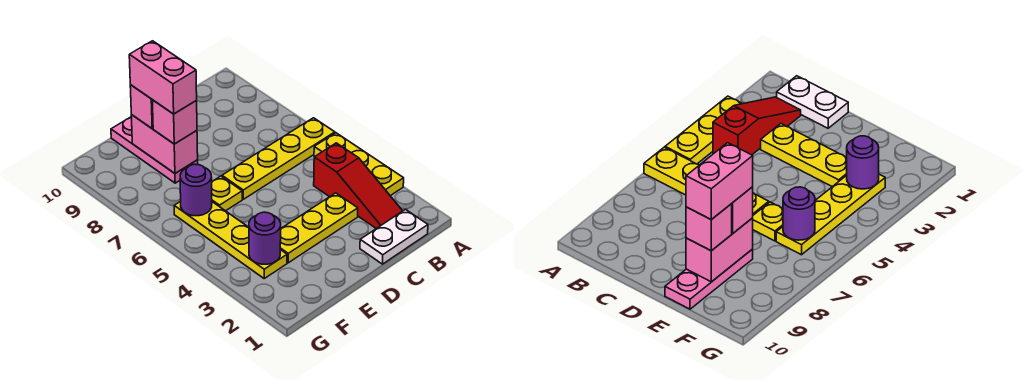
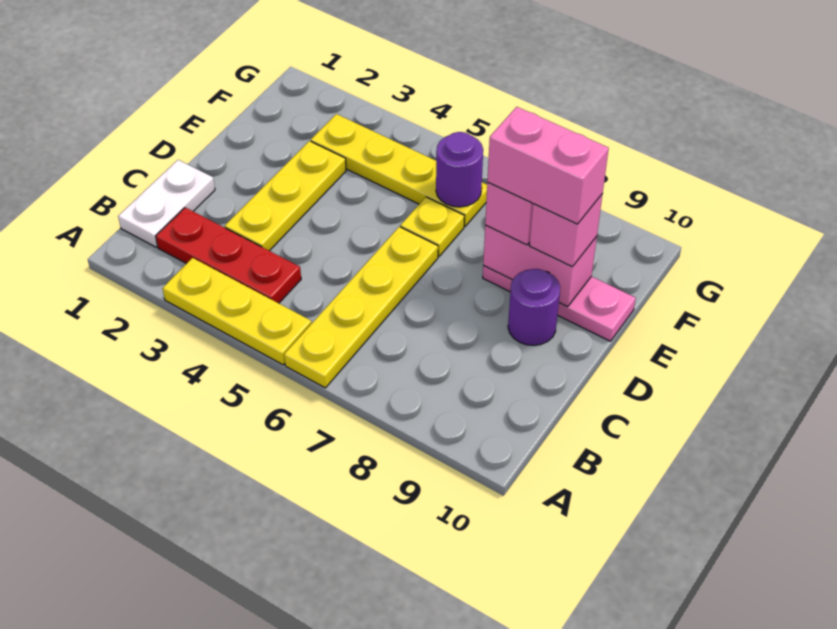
red slope B2:B4 level 1 top 4 -> red plate B2:B4 level 1
purple round brick F3 level 2 -> purple round brick D9 level 1

